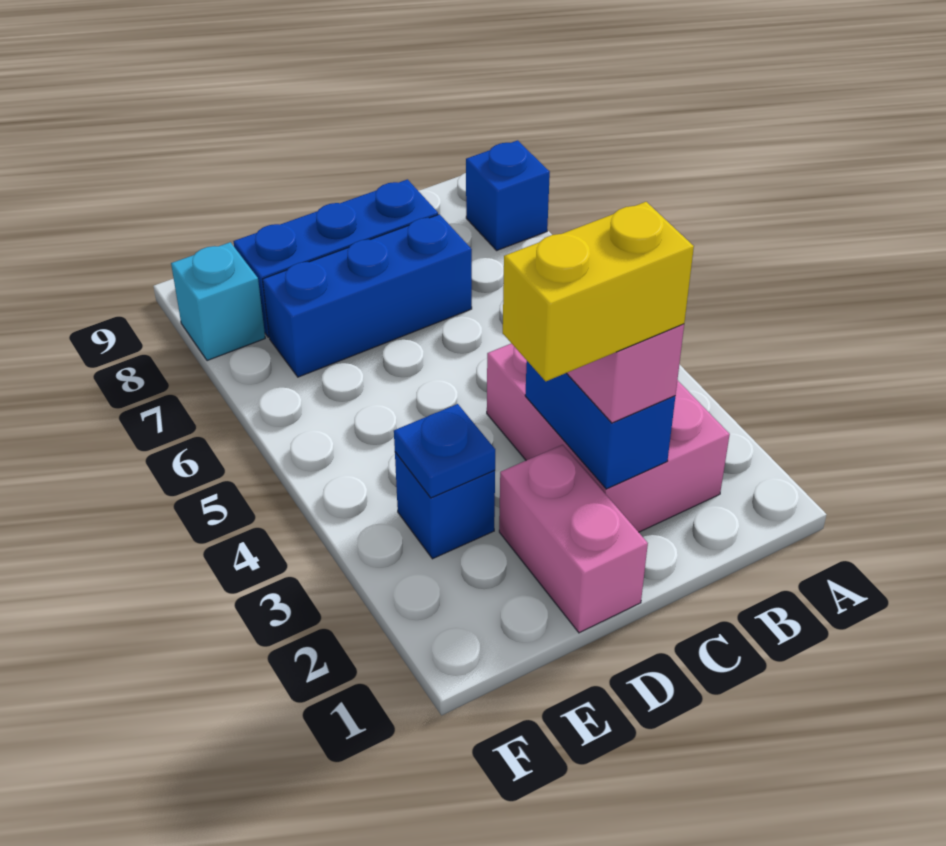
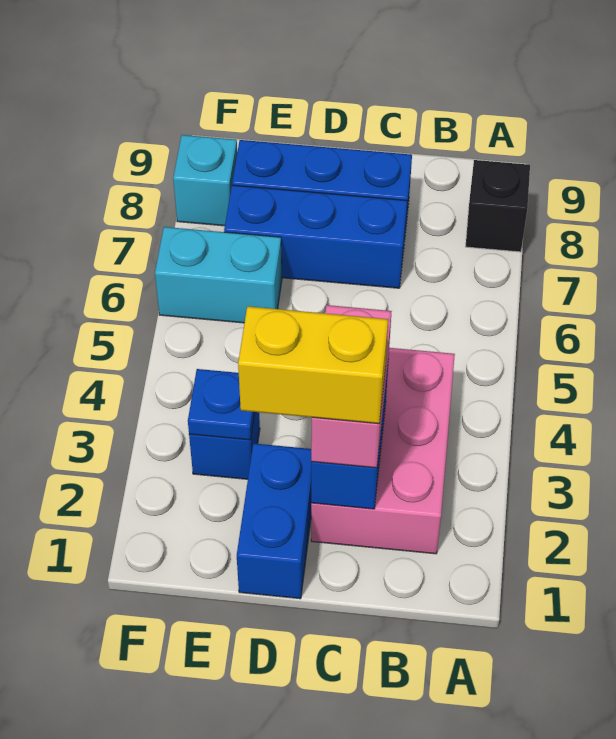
blue brick A8 level 1 -> black brick A8 level 1
pink brick D1:D2 level 1 -> blue brick D1:D2 level 1
none -> cyan brick E6:F6 level 1

